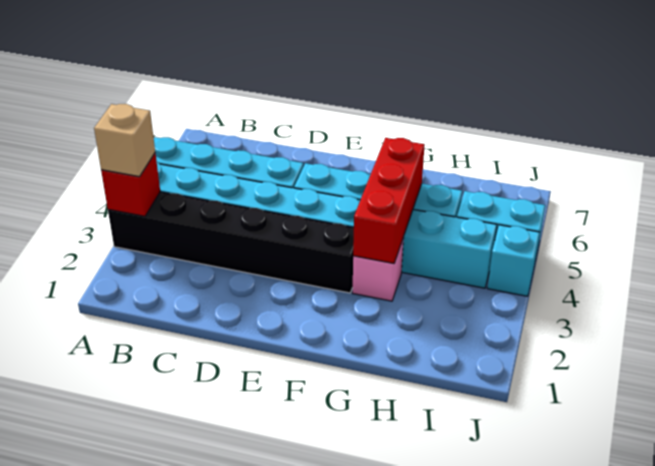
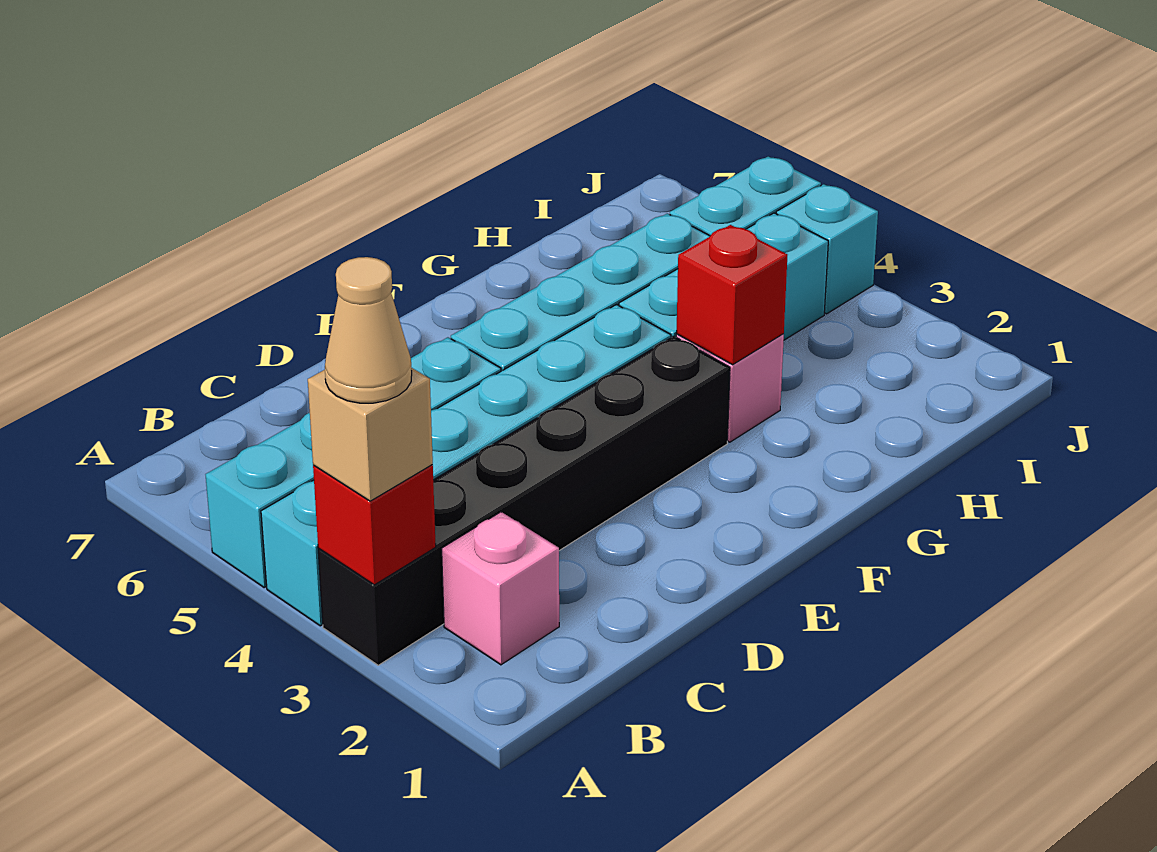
none -> tan cone A3 level 4
none -> pink brick B2 level 1
red brick G3:G5 level 2 -> red brick G3 level 2

